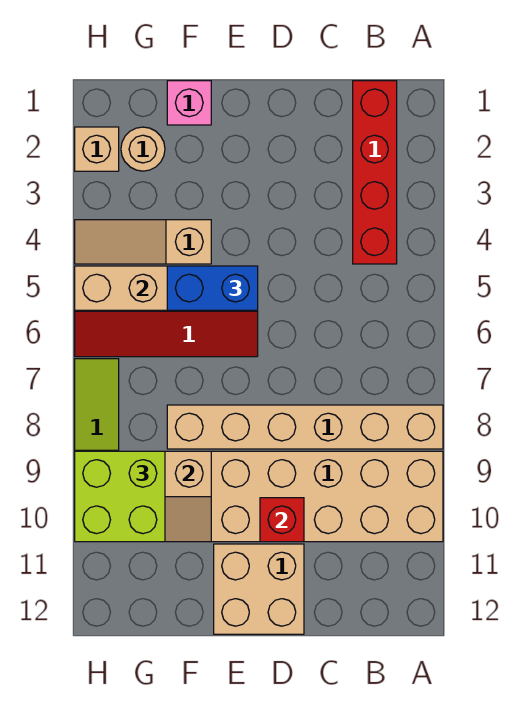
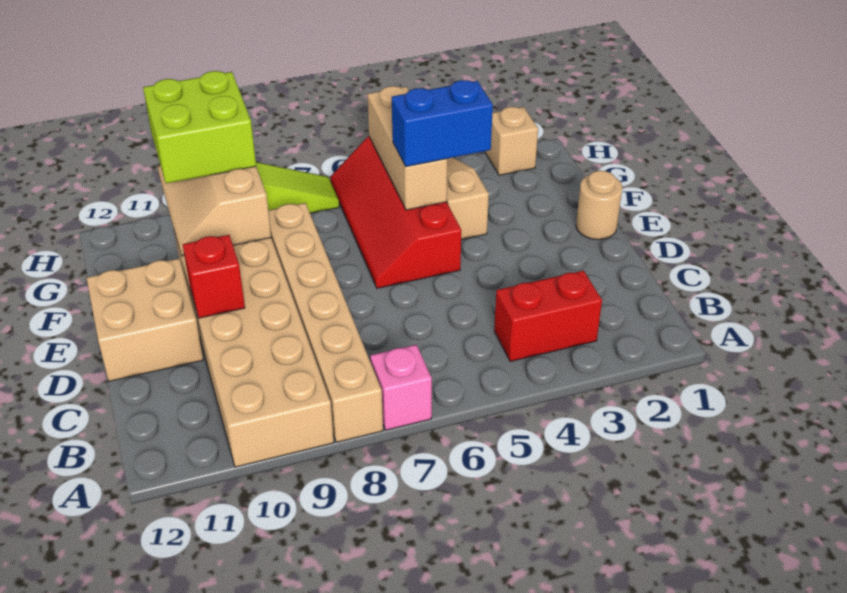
red brick B1:B4 level 1 -> red brick B3:B4 level 1
blue brick E5:F5 level 3 -> blue brick F4:F5 level 3
pink brick F1 level 1 -> pink brick A7 level 1
tan round brick G2 level 1 -> tan round brick E1 level 1

